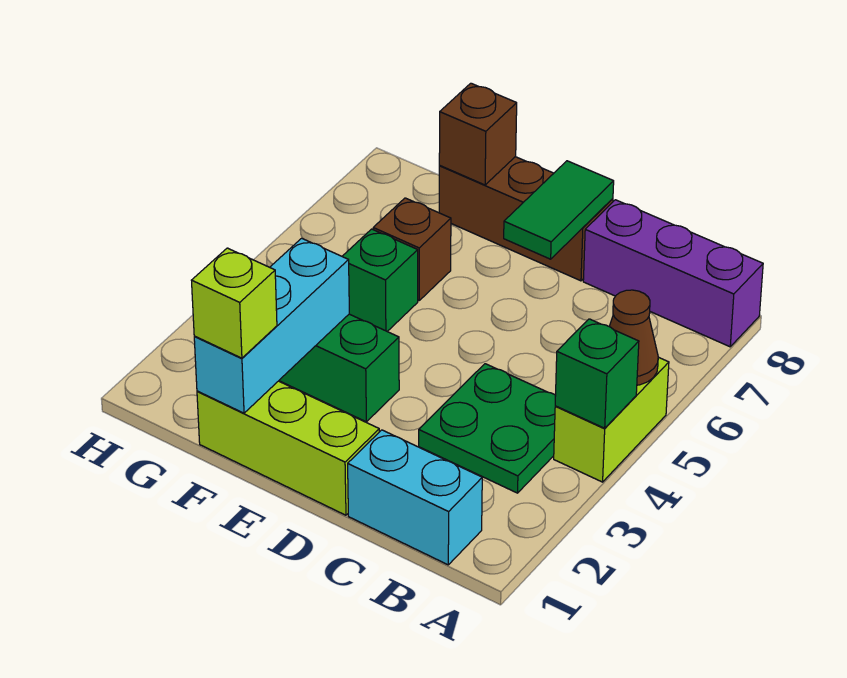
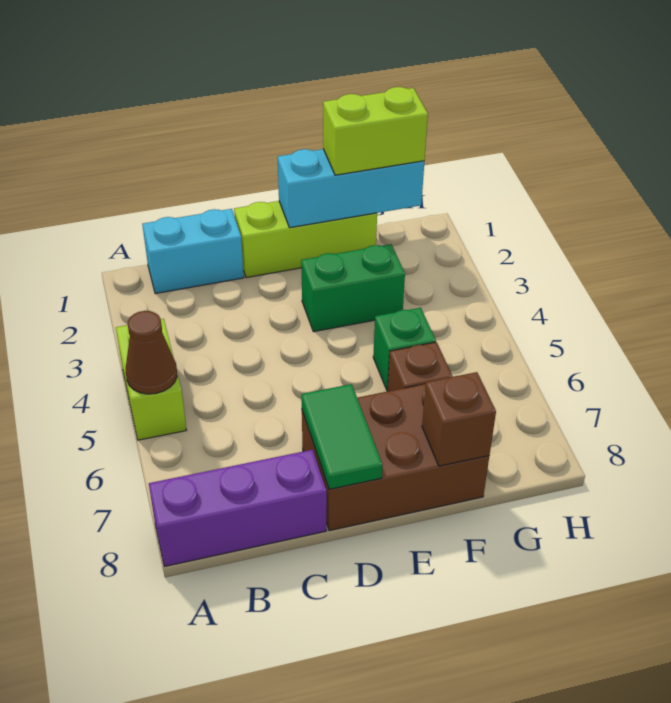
green brick A4 level 2 -> none
green plate B3:C4 level 1 -> none
brown brick D8:F8 level 1 -> brown brick D7:F8 level 1
cyan brick F1:F3 level 2 -> cyan brick E1:G1 level 2
lime brick F1 level 3 -> lime brick F1:G1 level 3

